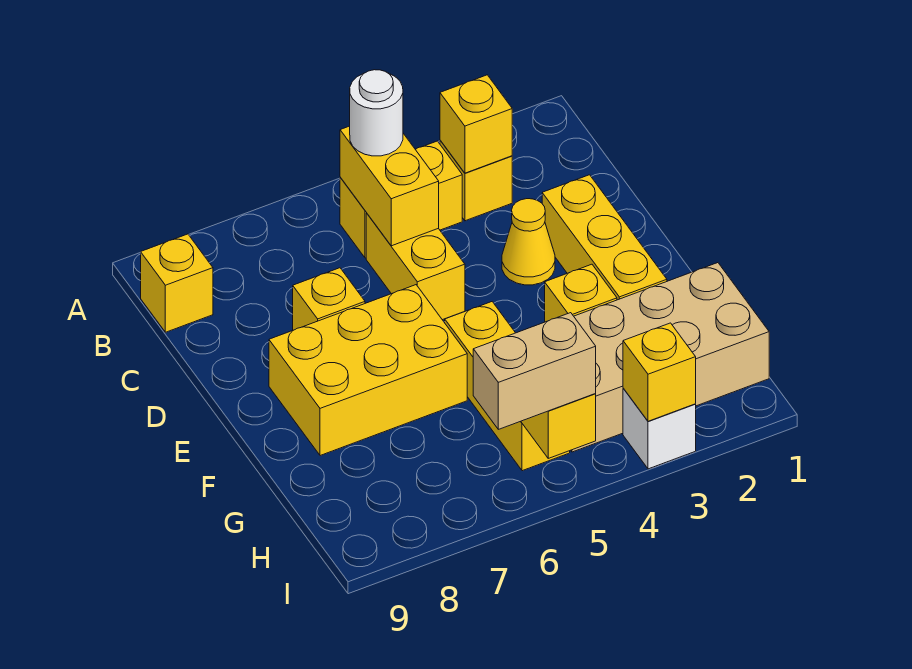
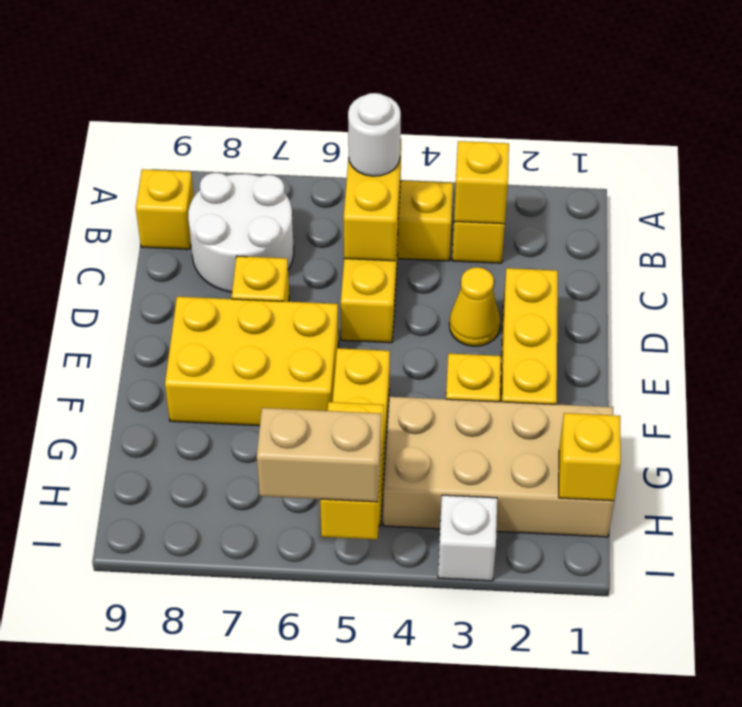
none -> white round brick B7:C8 level 1
yellow brick I3 level 2 -> yellow brick H1 level 2

